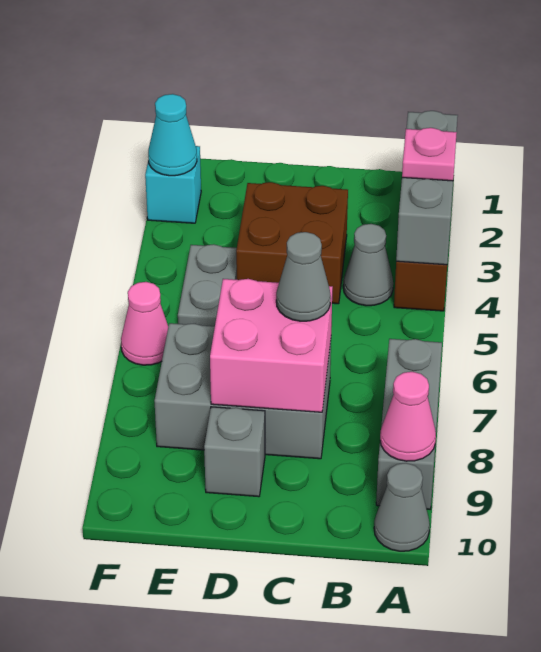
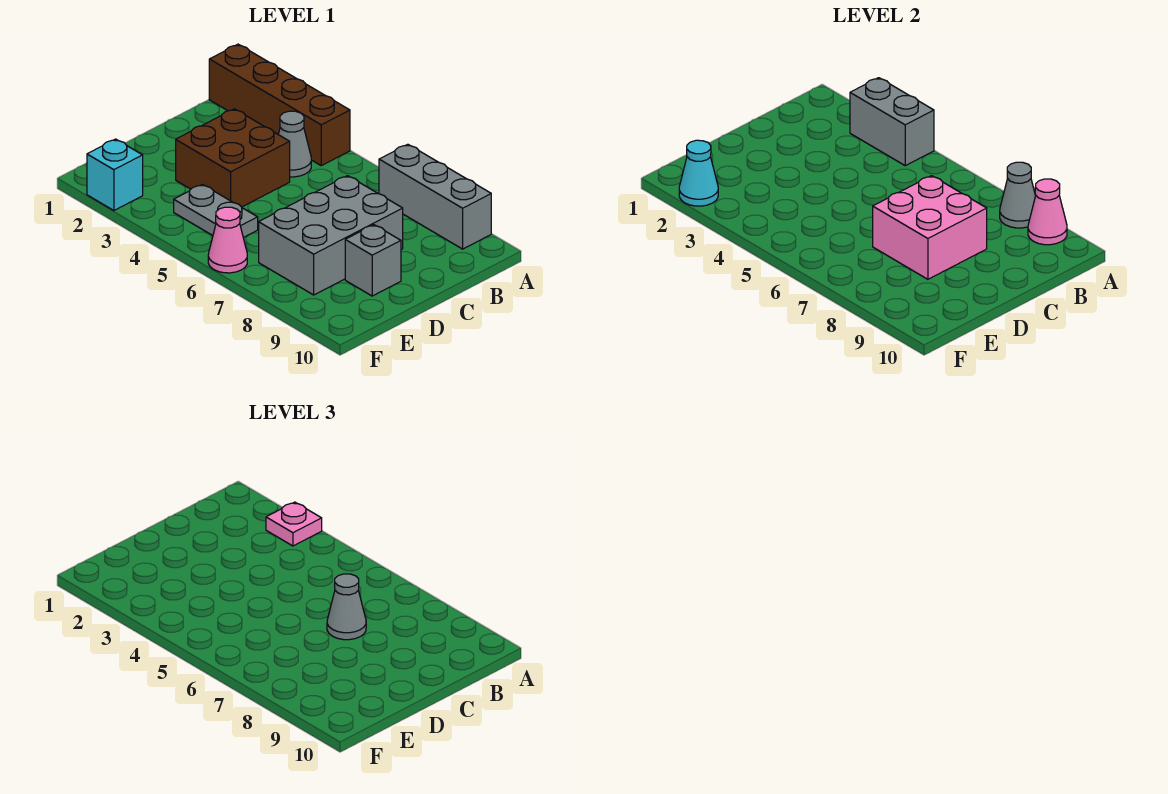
grey brick A2:A4 level 2 -> grey brick A3:A4 level 2
grey cone A10 level 1 -> grey cone A8 level 2

